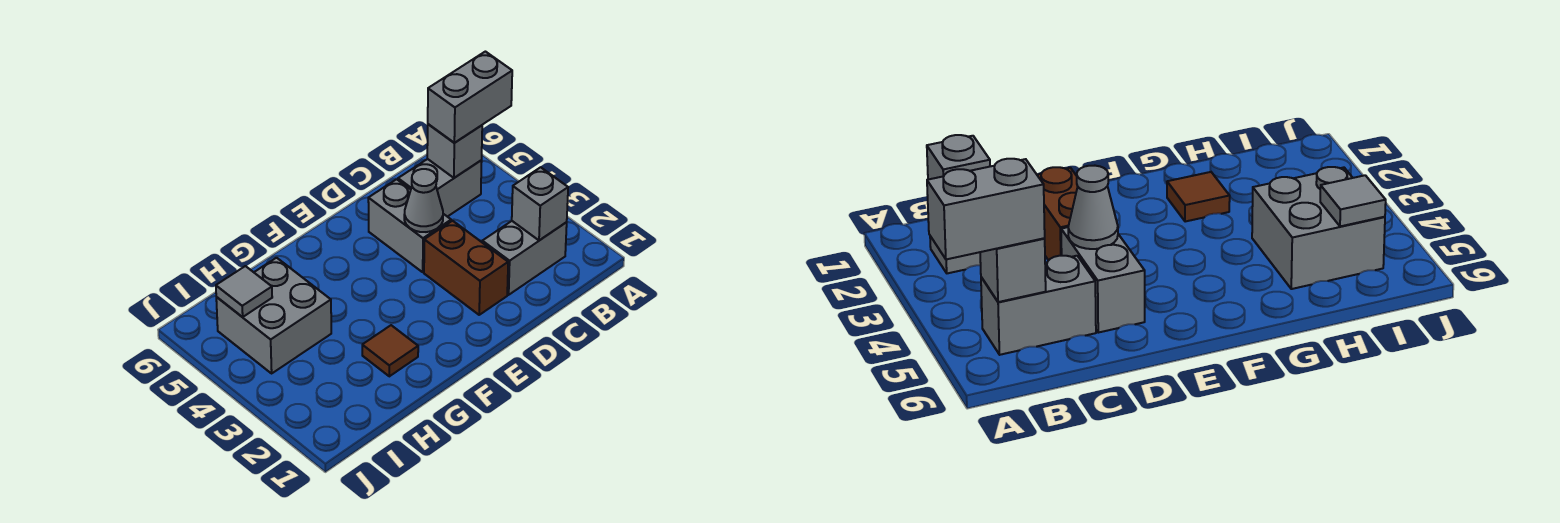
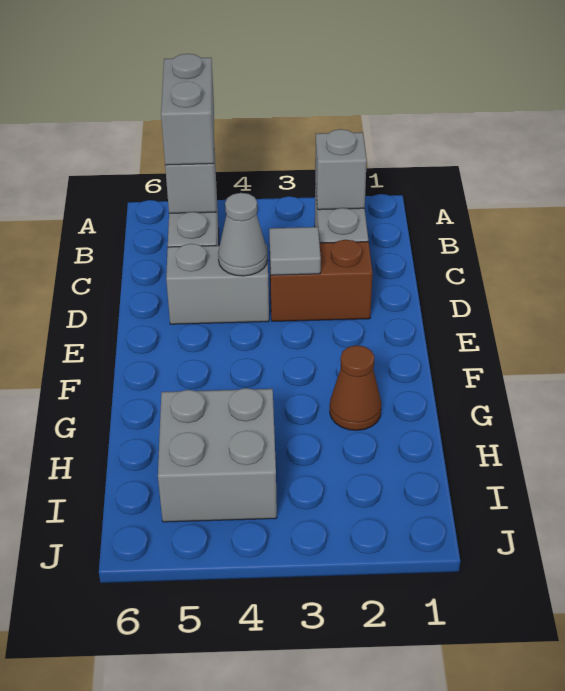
brown tile G2 level 1 -> brown cone G2 level 1
grey tile I5 level 2 -> grey tile D3 level 2

